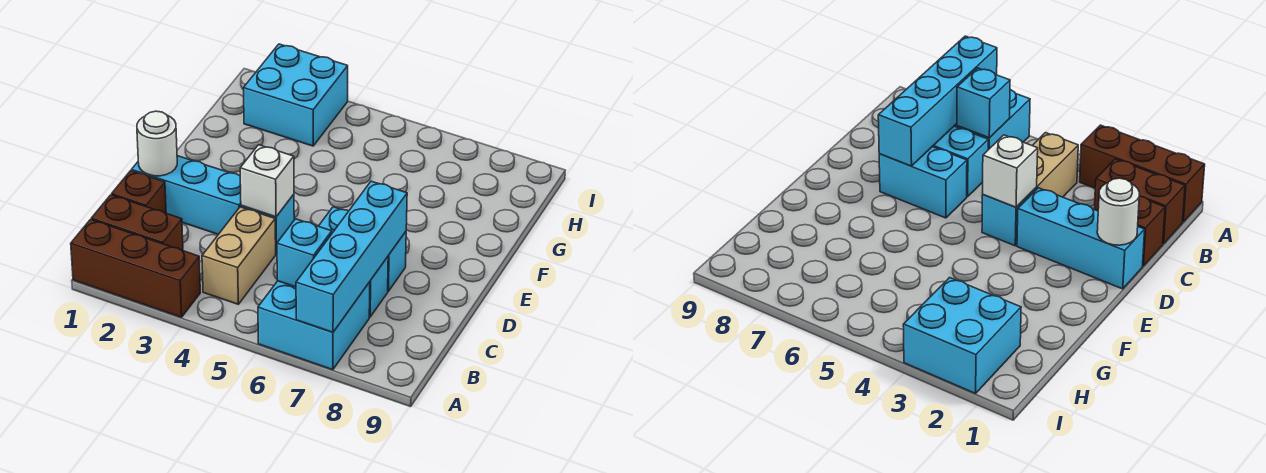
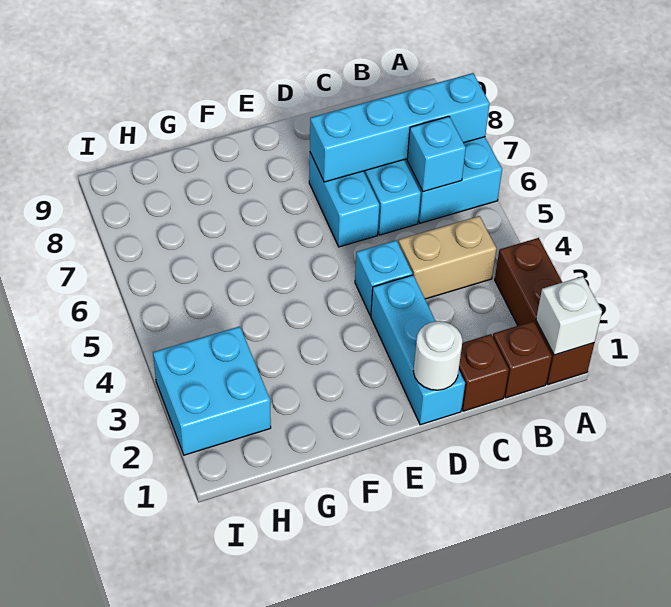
brown brick B1:B2 level 1 -> brown brick B1 level 1
white brick D4 level 2 -> white brick A1 level 2

